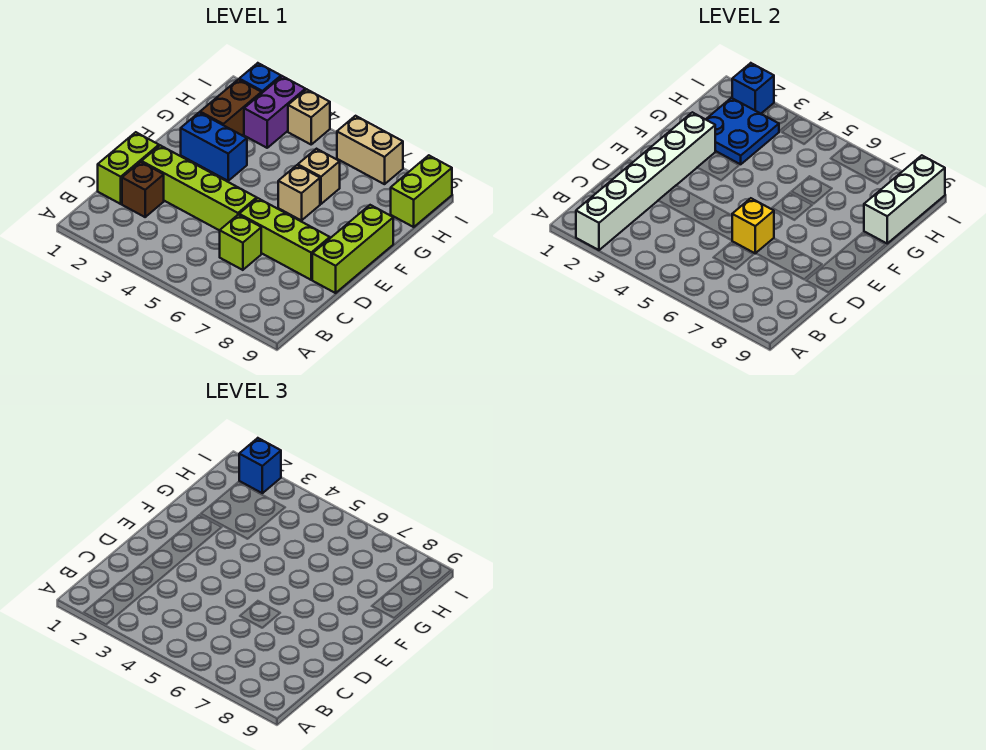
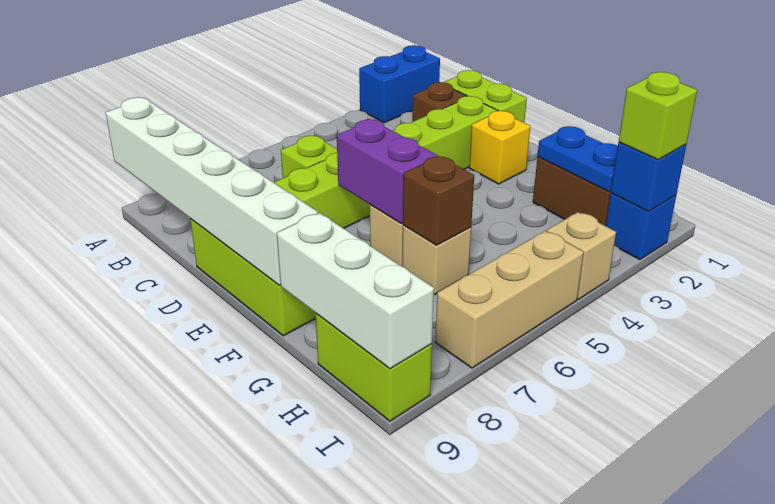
white brick A2:F2 level 2 -> white brick A9:F9 level 2
yellow brick D6 level 2 -> yellow brick E2 level 1
blue brick F2:F3 level 1 -> blue brick A1:A2 level 1
blue plate G2:H3 level 2 -> blue plate G2:H2 level 2
none -> brown brick G6 level 2
purple brick H3:I3 level 1 -> purple brick E6:F6 level 2
blue brick I2 level 3 -> lime brick I2 level 3
tan brick I6:I7 level 1 -> tan brick I5:I7 level 1

